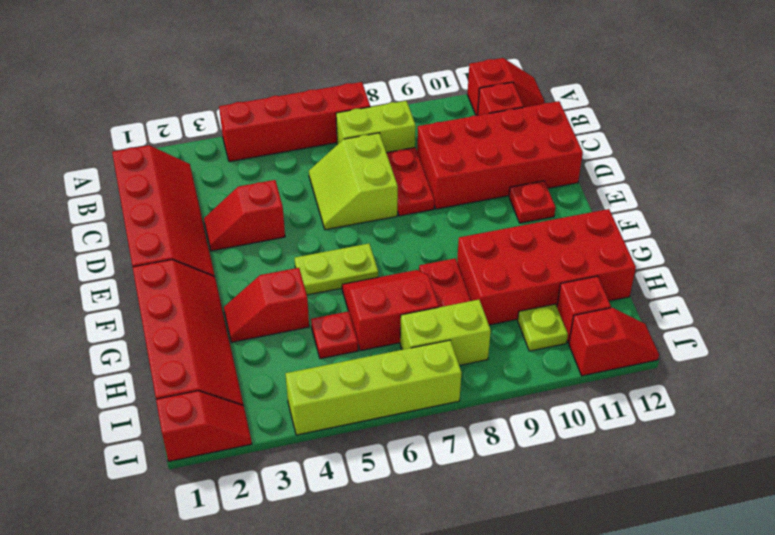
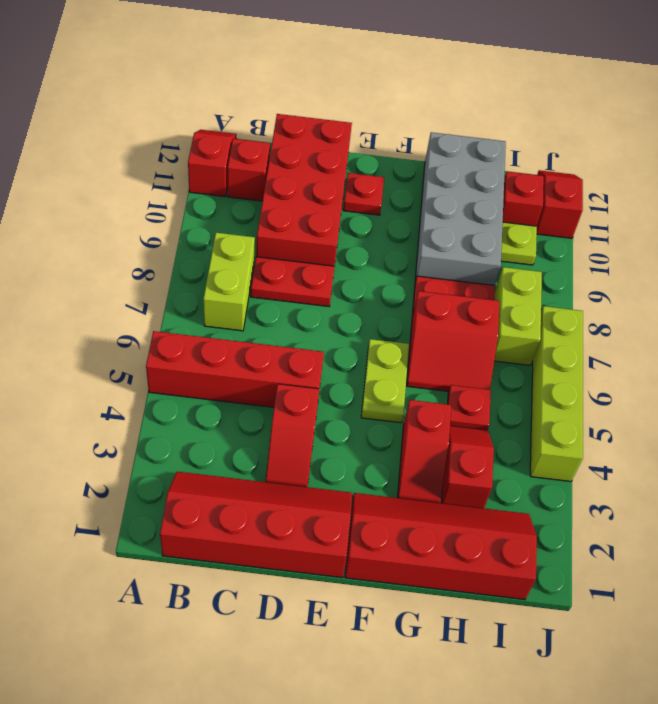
red brick A4:A7 level 1 -> red brick A5:D5 level 1
lime slope C6:D7 level 1 top 7 -> none
red slope G6:H7 level 1 top H -> red slope G6:H7 level 1 top 7
red brick G9:H12 level 1 -> grey brick G9:H12 level 1
red slope J1:J2 level 1 top 1 -> red slope H3:H4 level 1 top 3

